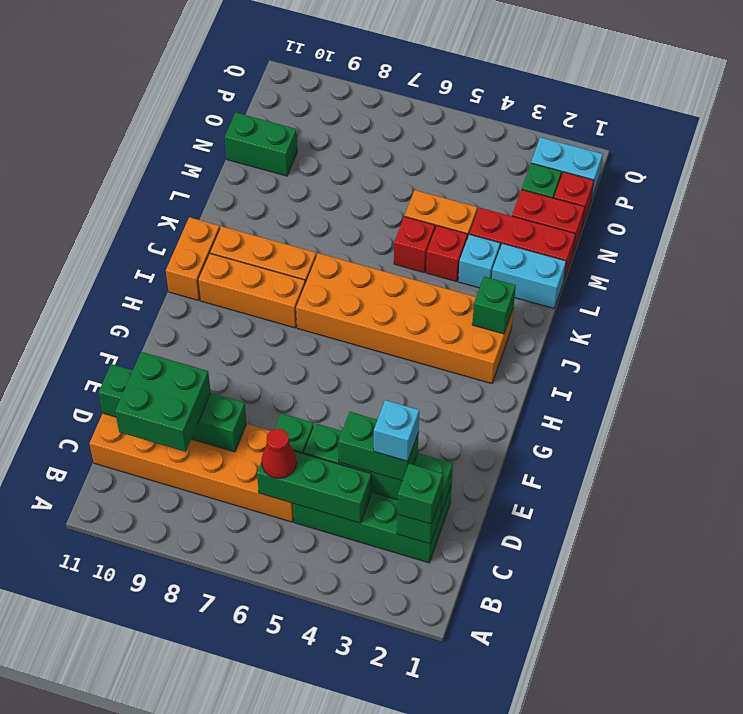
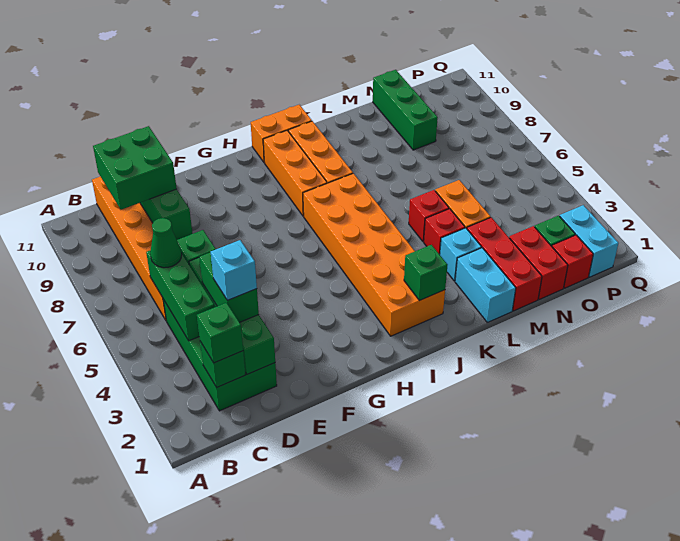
red cone C6 level 3 -> green cone C6 level 3
green brick N10:N11 level 1 -> green brick N9:N11 level 1

